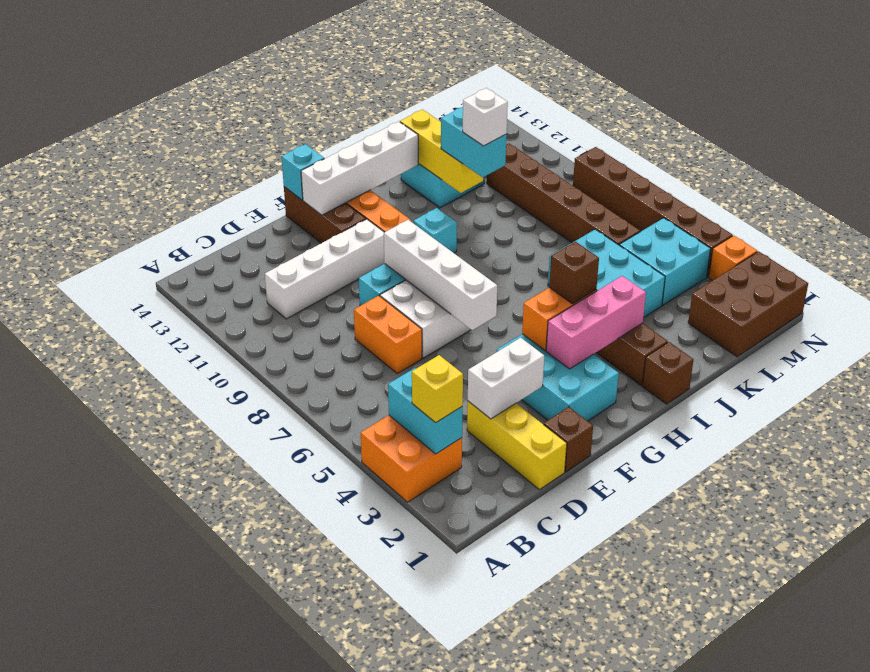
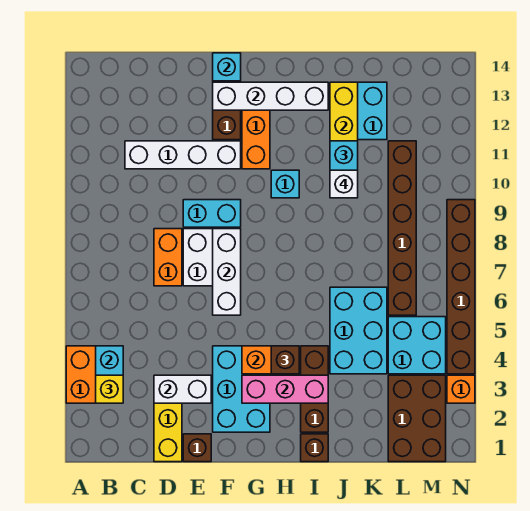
white brick F6:F9 level 2 -> white brick F6:F8 level 2
brown brick L1:N2 level 1 -> brown brick L1:M3 level 1

